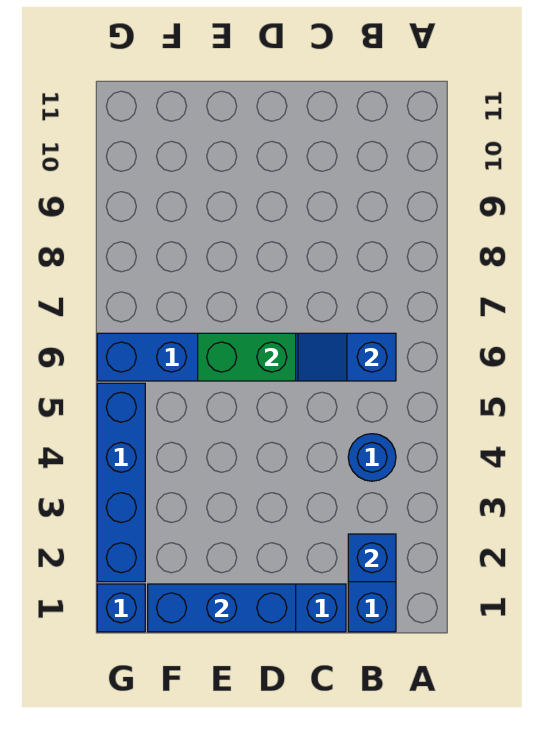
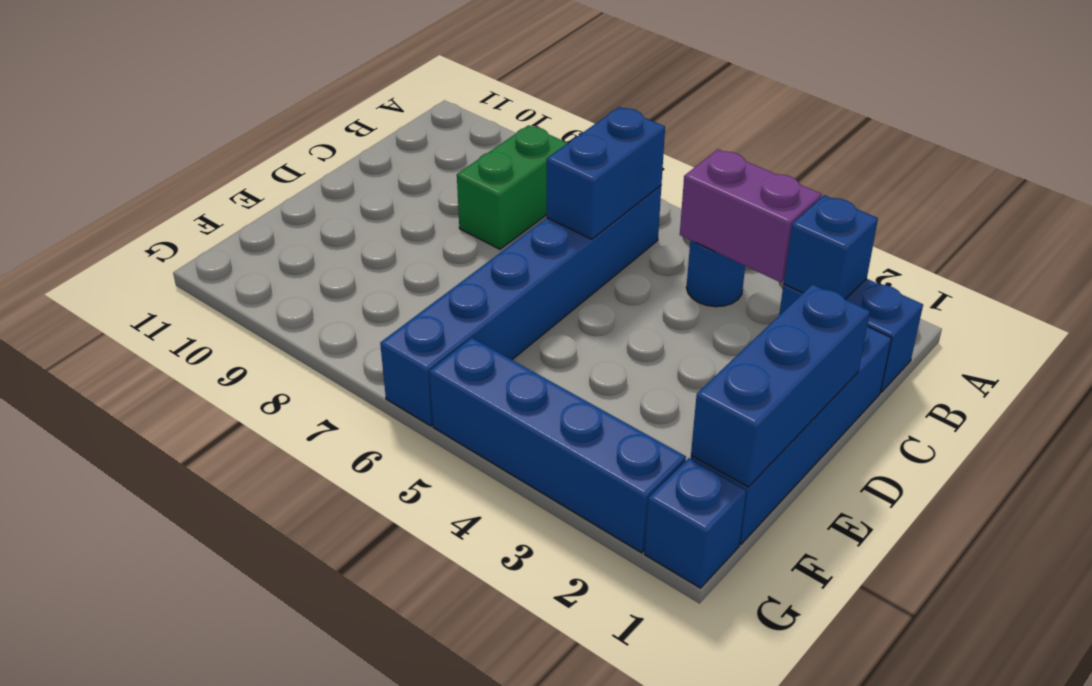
none -> purple brick B3:B4 level 2
blue slope B6:C6 level 2 top B -> blue brick B6:C6 level 2
green brick D6:E6 level 2 -> green brick B8:C8 level 1

